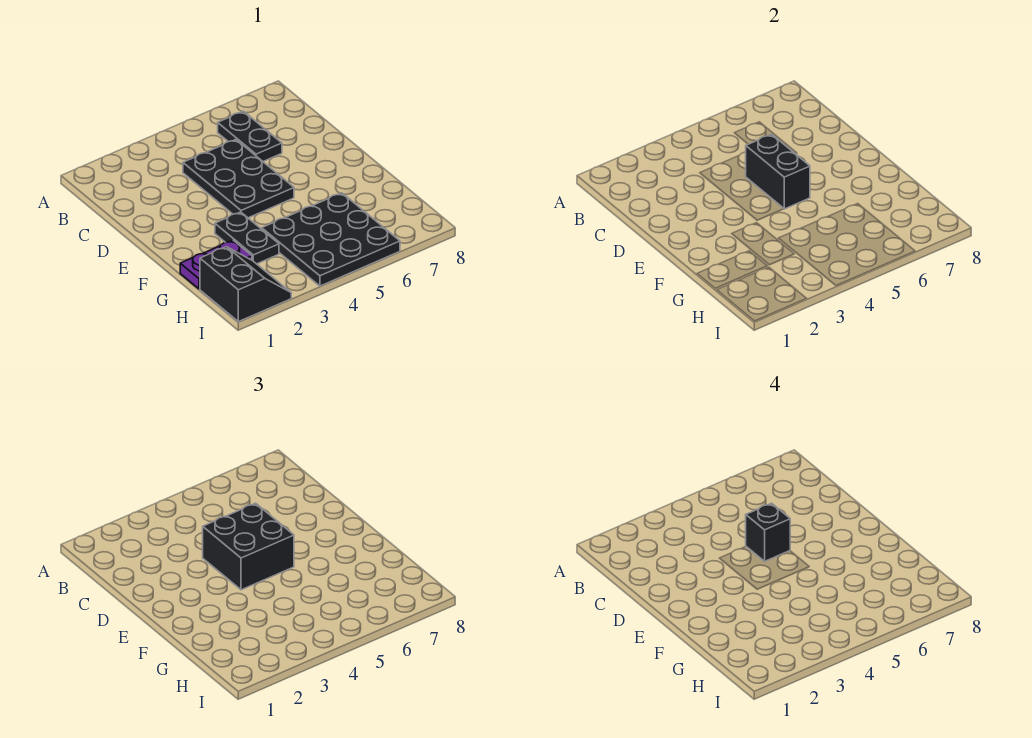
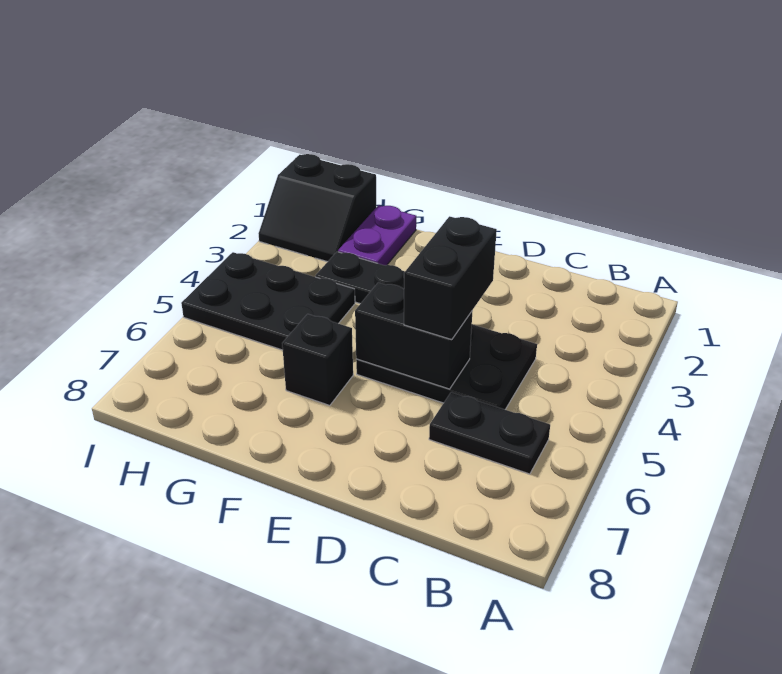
black brick D4:E5 level 3 -> black brick D4:D5 level 3
black brick D5 level 4 -> black brick F6 level 1
black plate G4:I6 level 1 -> black plate G4:I5 level 1

